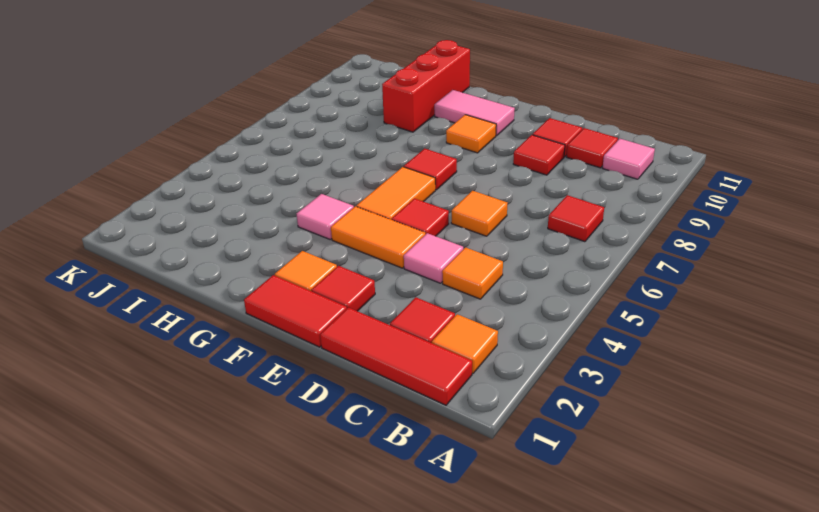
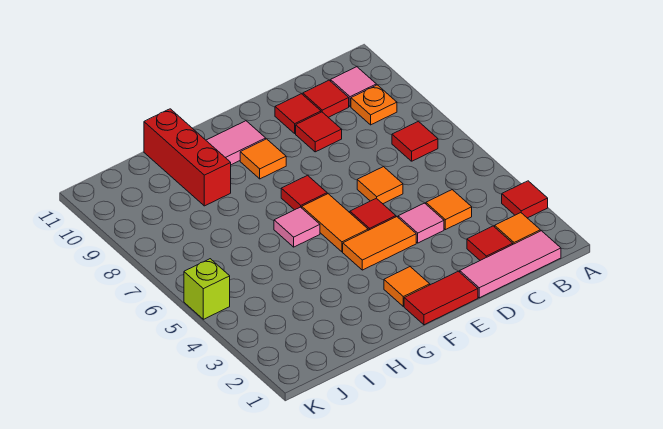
red tile B1:D1 level 1 -> pink tile B1:D1 level 1
none -> orange plate B9 level 1
red tile E2 level 1 -> red tile A3 level 1
pink tile G4 level 1 -> pink tile G6 level 1
none -> lime brick K5 level 1

